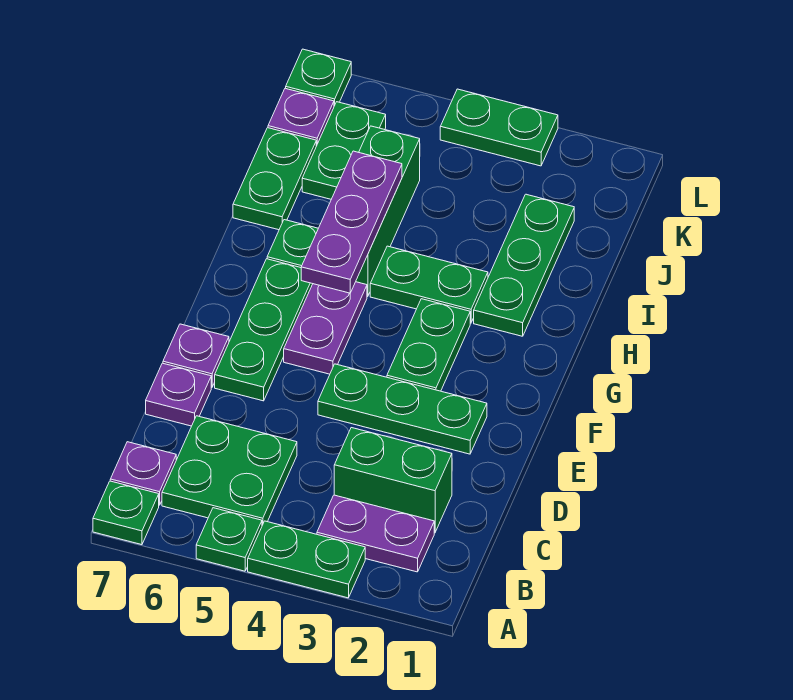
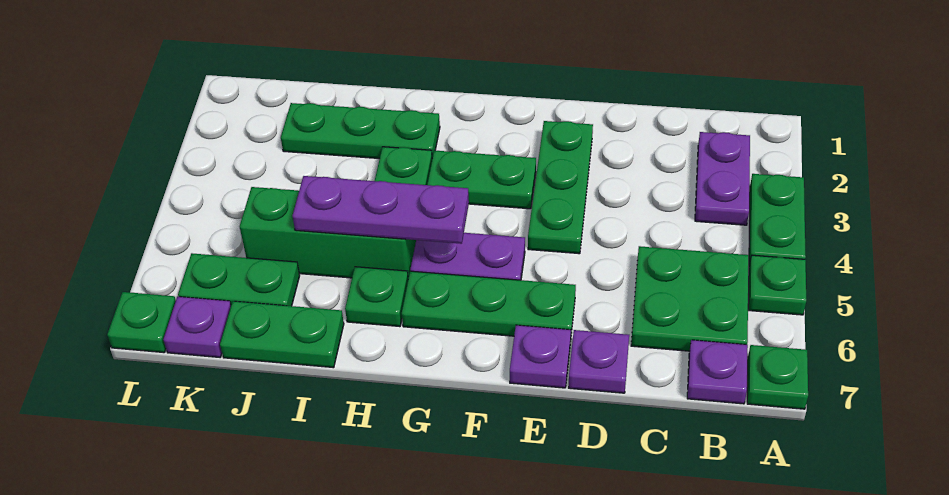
green brick C2:C3 level 1 -> none
green plate L3:L4 level 1 -> none

